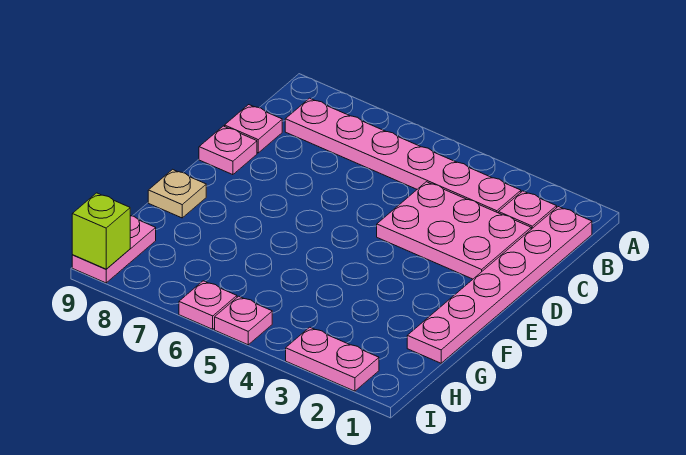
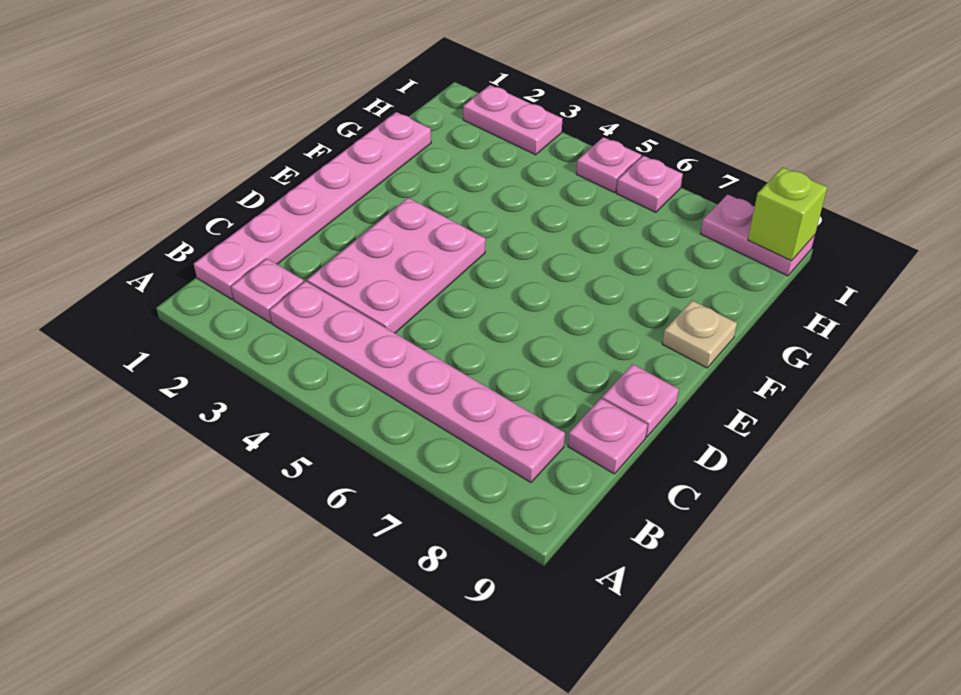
pink plate C2:D4 level 1 -> pink plate C3:E4 level 1
pink plate H9:I9 level 1 -> pink plate I8:I9 level 1

